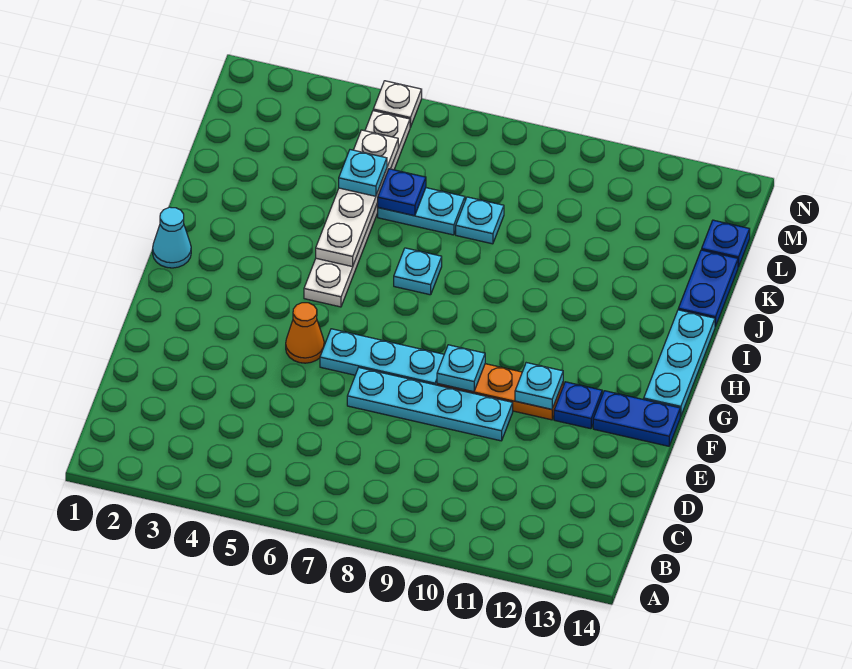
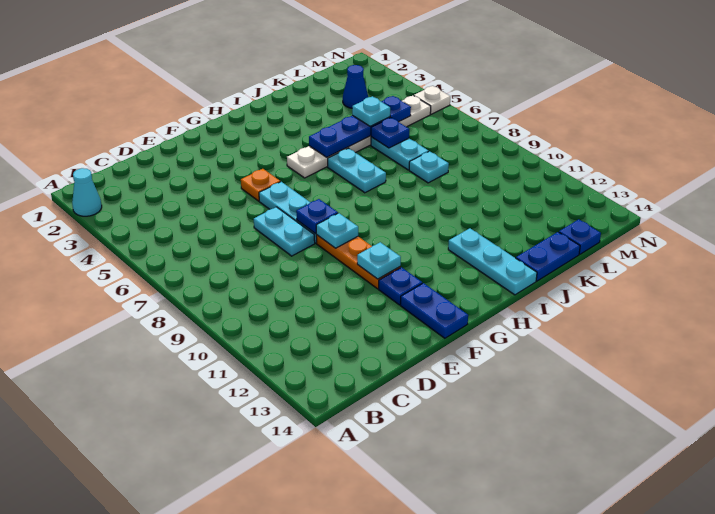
cyan plate E7:E10 level 1 -> cyan plate E7:E8 level 1
orange cone F5 level 1 -> orange plate F5 level 1
none -> blue plate F8 level 2
cyan plate G14:I14 level 1 -> cyan plate I12:I14 level 1
cyan cone H1 level 1 -> cyan cone A2 level 1
white plate I5:L5 level 2 -> blue plate I5:L5 level 2
cyan plate I7 level 1 -> cyan plate I6:I7 level 1
none -> blue cone L3 level 1

